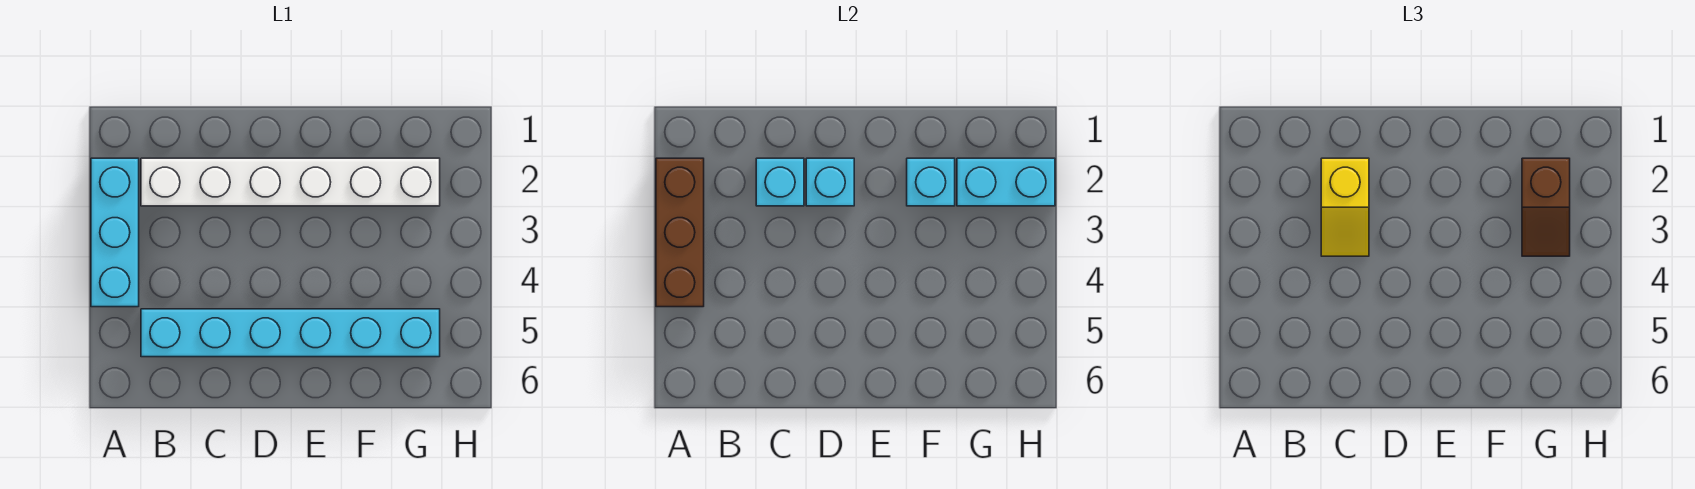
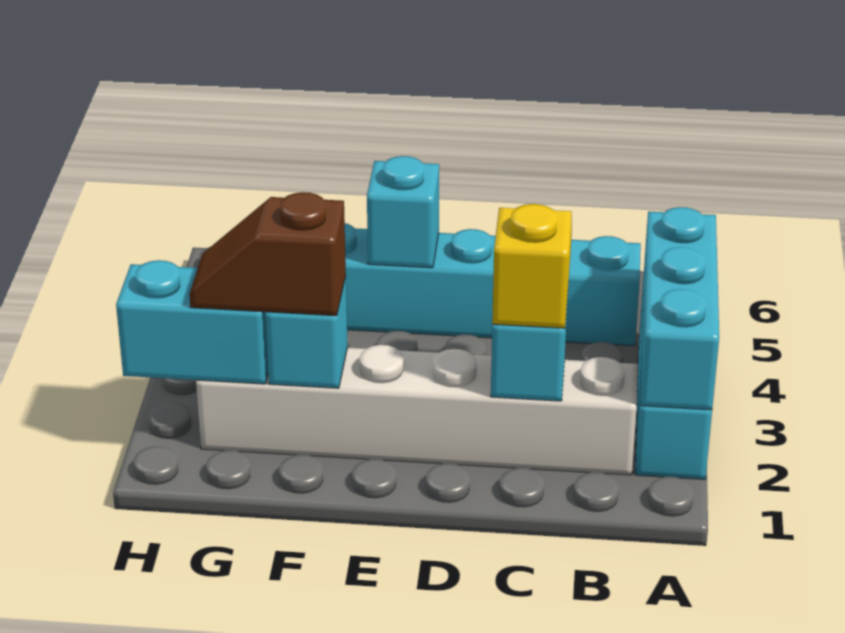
brown brick A2:A4 level 2 -> cyan brick A2:A4 level 2
cyan brick D2 level 2 -> cyan brick E5 level 2
brown slope G2:G3 level 3 top 2 -> brown slope F2:G2 level 3 top F

